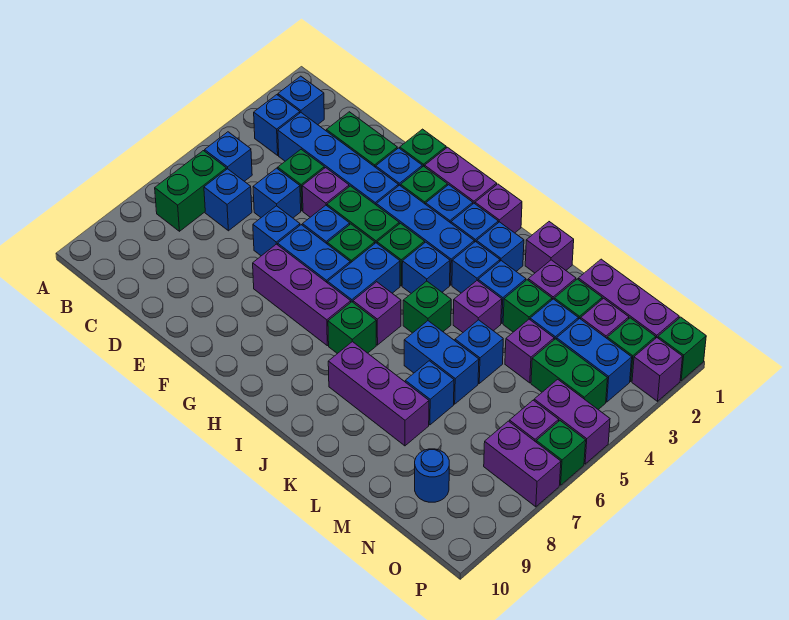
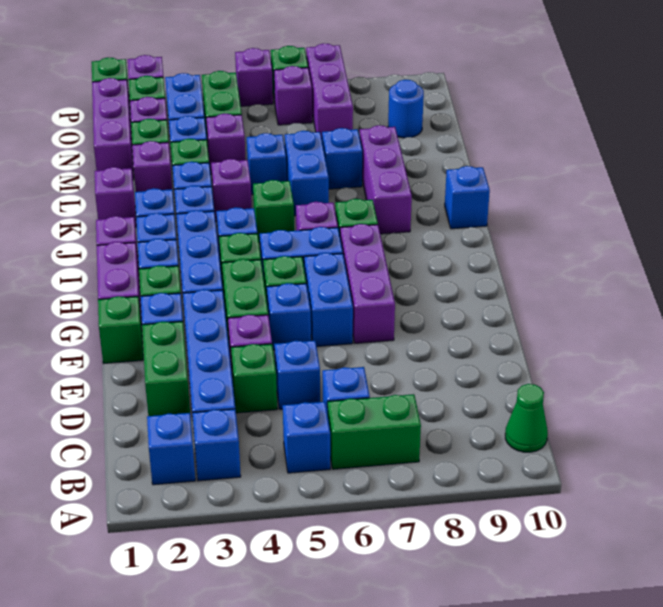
none -> green cone B10 level 1
blue brick E6 level 1 -> blue brick J10 level 1
purple brick O5:P5 level 1 -> purple brick P5 level 1
purple brick O7:P7 level 1 -> purple brick N7:P7 level 1

